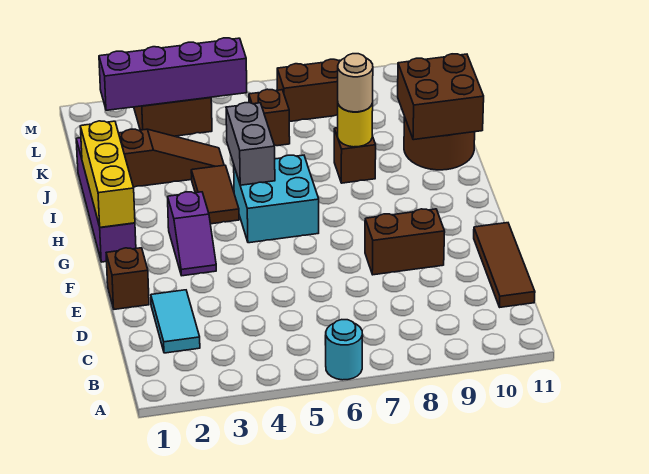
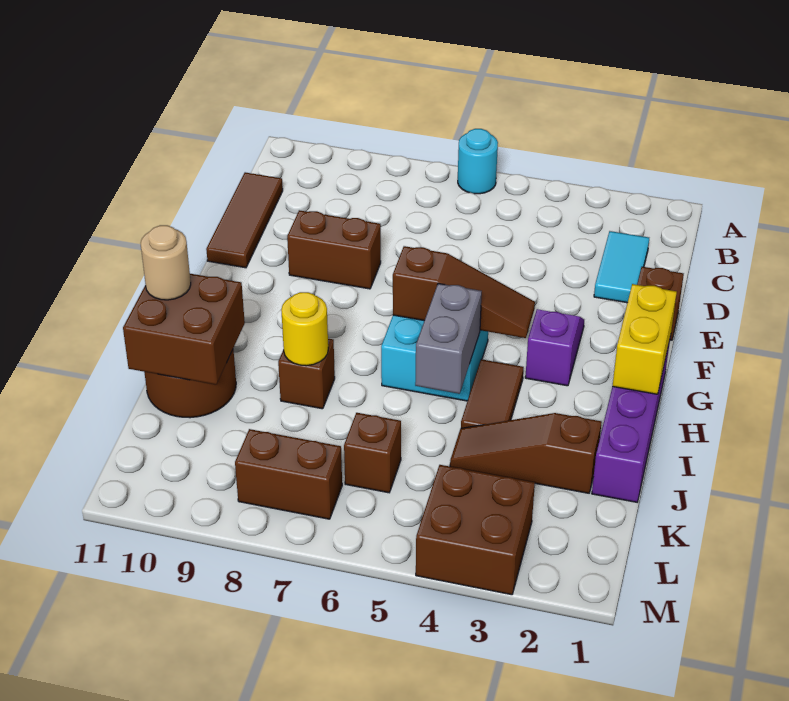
yellow brick G1:I1 level 2 -> yellow brick G1:H1 level 2
none -> brown slope G4:G6 level 2 top 6
tan round brick I8 level 3 -> tan round brick I11 level 3
purple brick L2:L5 level 2 -> none

